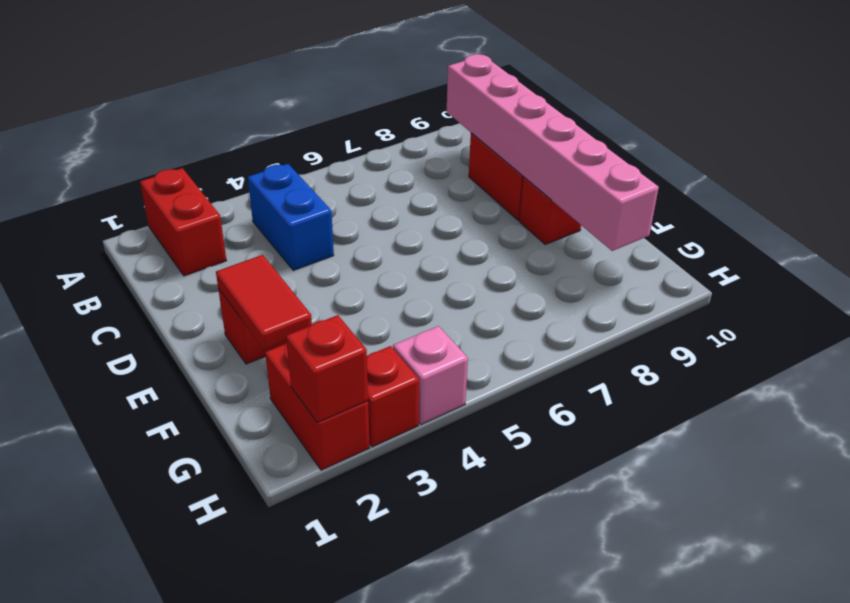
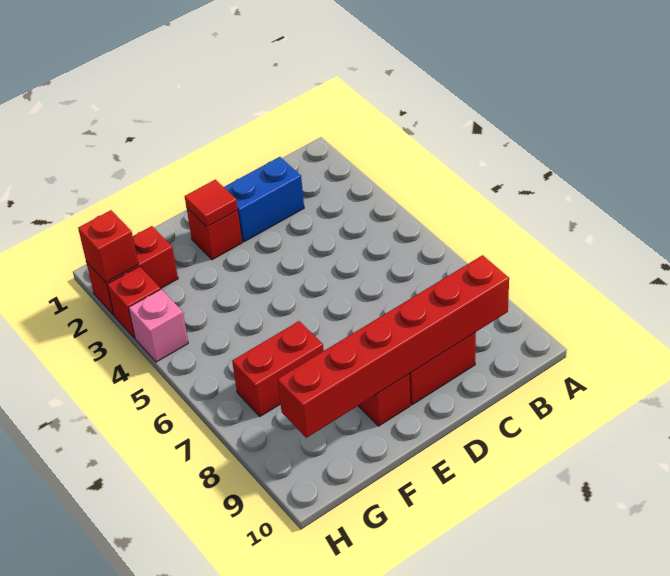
red brick A2:B2 level 1 -> red brick F7:G7 level 1
blue brick B4:C4 level 1 -> blue brick C2:D2 level 1
pink brick B9:G9 level 2 -> red brick B9:G9 level 2
red tile E2:F2 level 2 -> red tile E2 level 2

